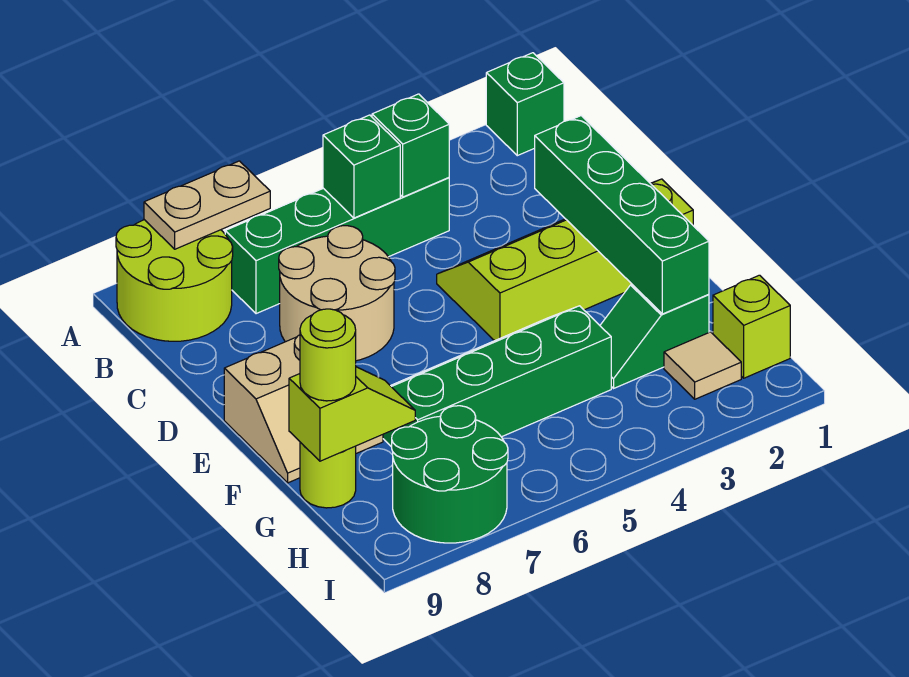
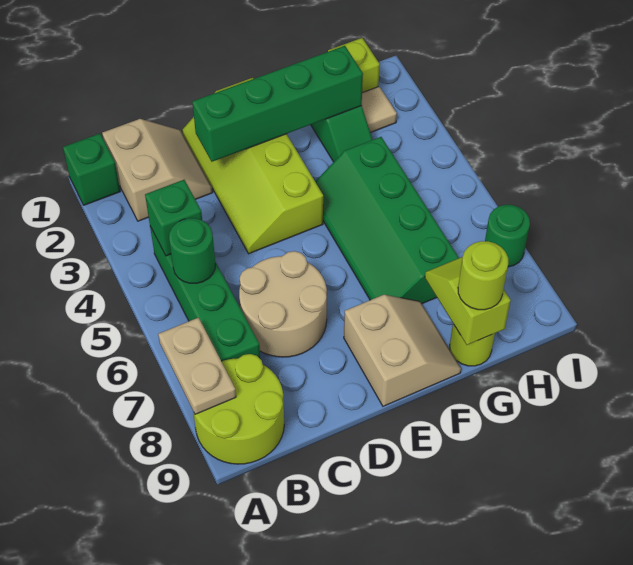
none -> tan slope B1:C2 level 1 top B
green brick B5 level 2 -> green round brick B5 level 2
green round brick H7:I8 level 1 -> green round brick I7 level 1

